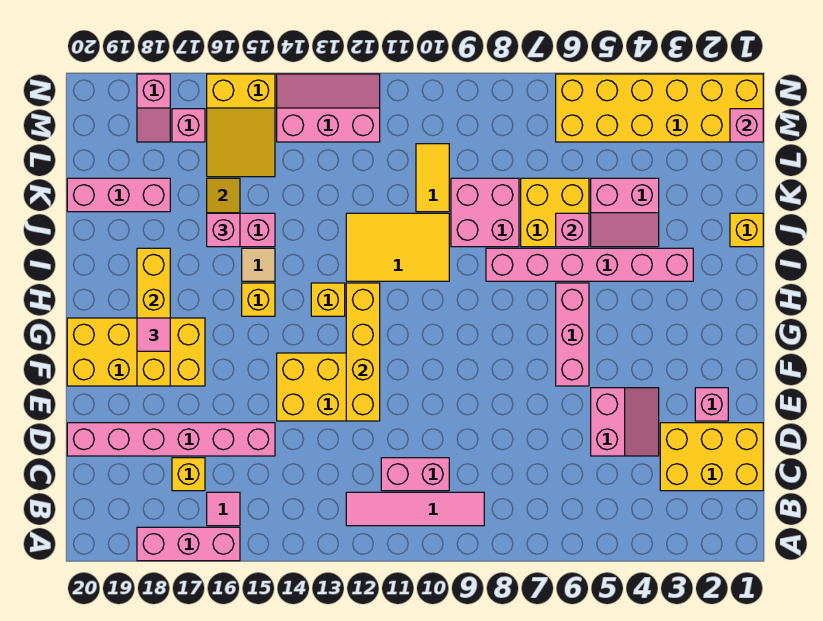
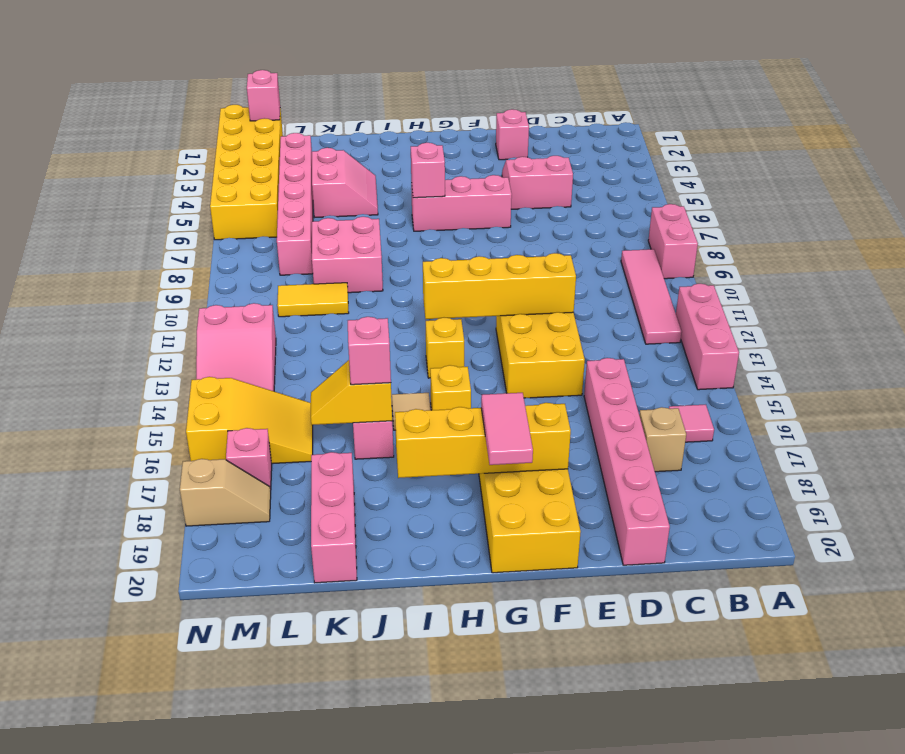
pink brick A16:A18 level 1 -> pink brick A12:A14 level 1
yellow brick C1:D3 level 1 -> none
pink brick C10:C11 level 1 -> pink brick A8:A9 level 1
yellow brick C17 level 1 -> tan brick C17 level 1
pink tile G18 level 3 -> pink tile G18:G19 level 3
pink brick I3:I8 level 1 -> pink brick L3:L8 level 1
yellow tile I10:J12 level 1 -> none
yellow brick J1 level 1 -> none
yellow brick J6:K7 level 1 -> none
pink brick J6 level 2 -> pink brick H6 level 2
pink slope M12:N14 level 1 top M -> pink slope M12:N14 level 1 top 12
pink slope M18:N18 level 1 top N -> tan slope M18:N18 level 1 top N

